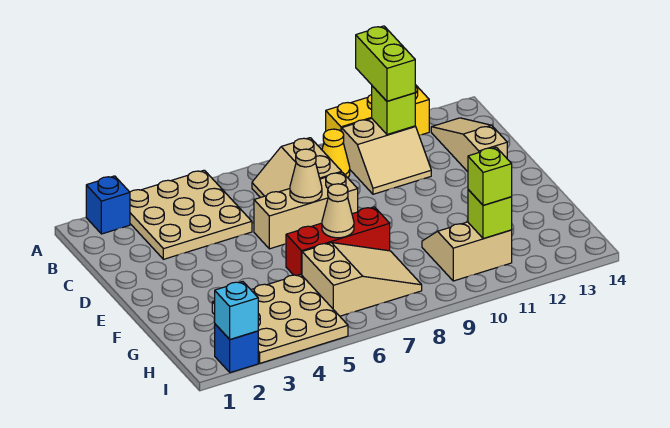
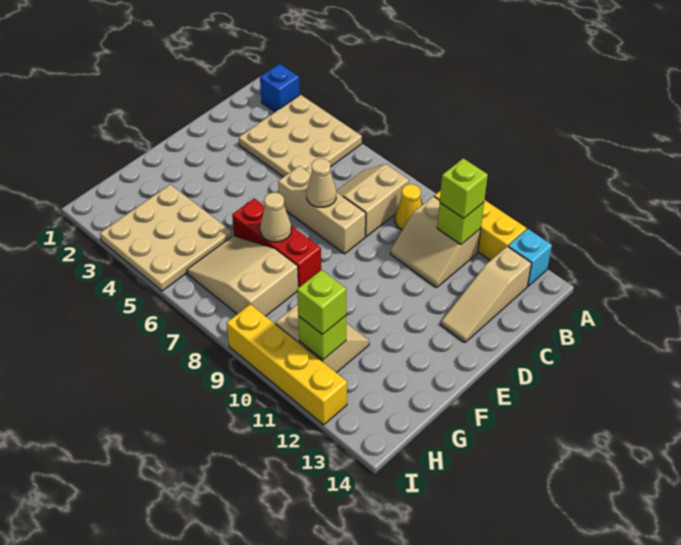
lime brick A11:B11 level 3 -> lime brick B11 level 3
tan slope B13:D13 level 1 top D -> tan slope B13:D13 level 1 top B
tan slope G6:H8 level 1 top 6 -> tan slope G6:H8 level 1 top 8
blue brick I2 level 1 -> none
cyan brick I2 level 2 -> cyan brick A13 level 1
none -> yellow brick I9:I12 level 1

